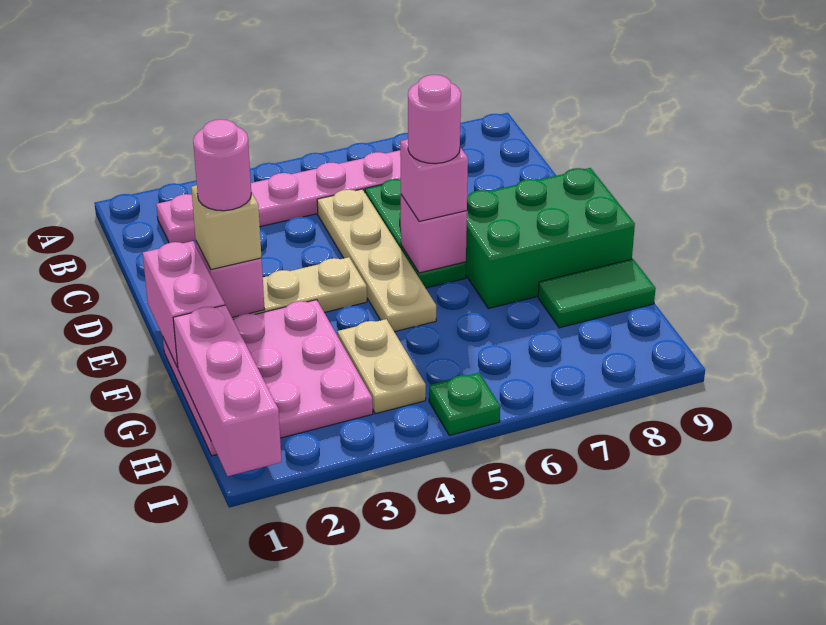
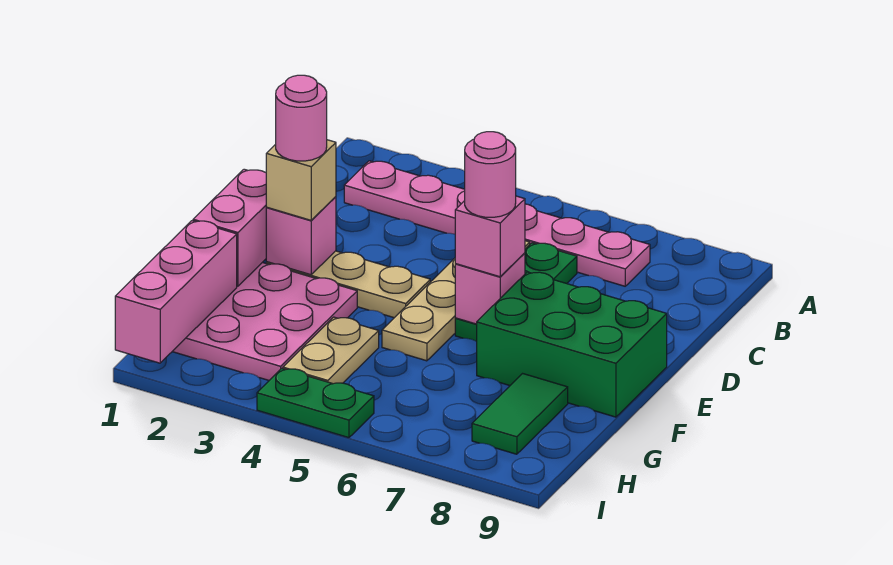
green tile G8:G9 level 1 -> green tile G8:H8 level 1
green plate I5 level 1 -> green plate I4:I5 level 1

